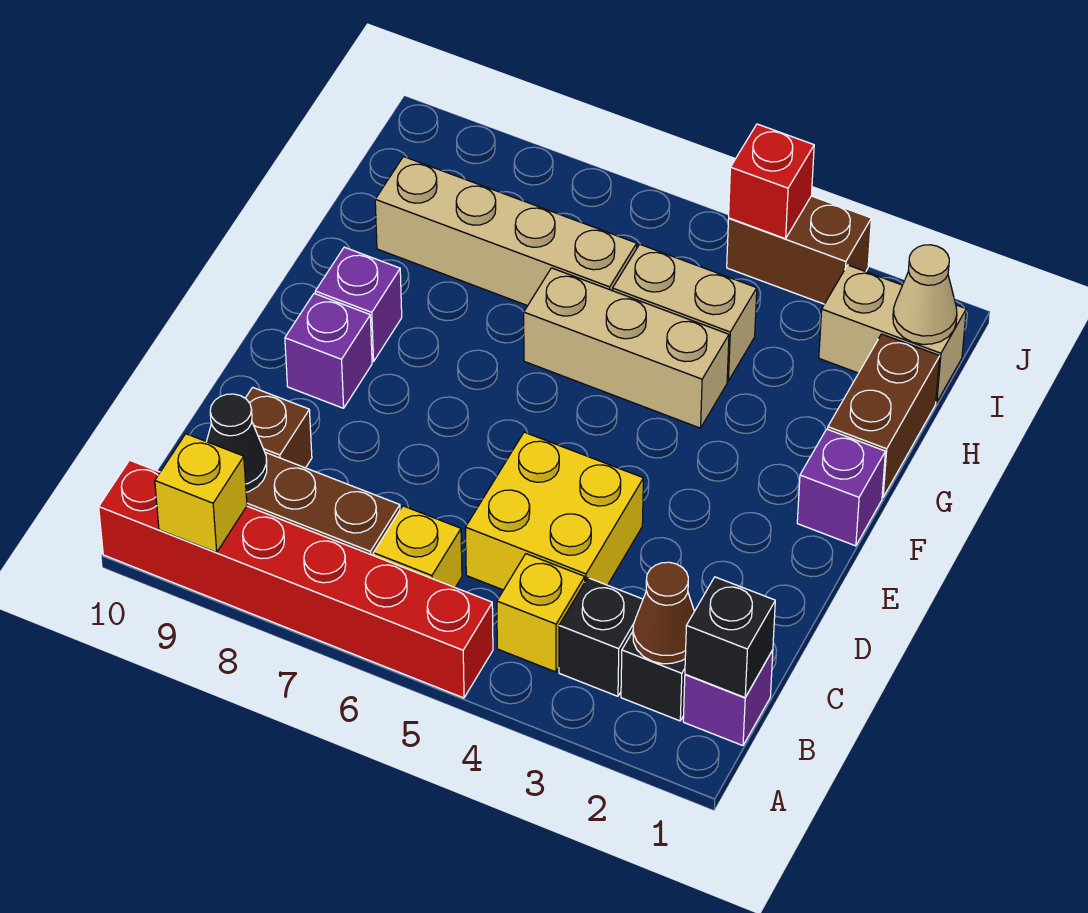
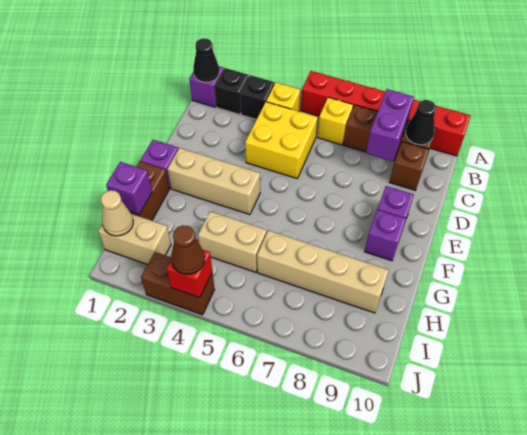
yellow brick A9 level 2 -> none
black brick B1 level 2 -> black cone B1 level 2
brown cone B2 level 2 -> brown cone J4 level 3
none -> purple brick B8:C8 level 2
tan brick G4:G6 level 1 -> tan brick F2:F4 level 1
none -> purple brick H1 level 2

